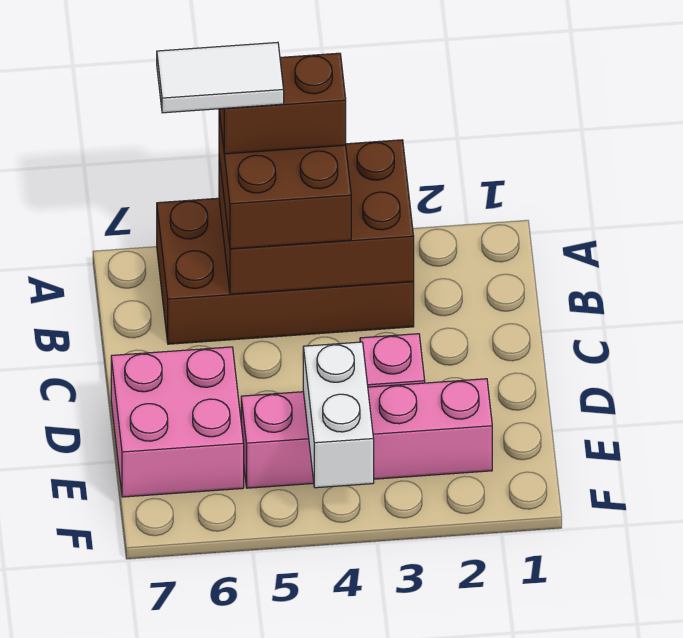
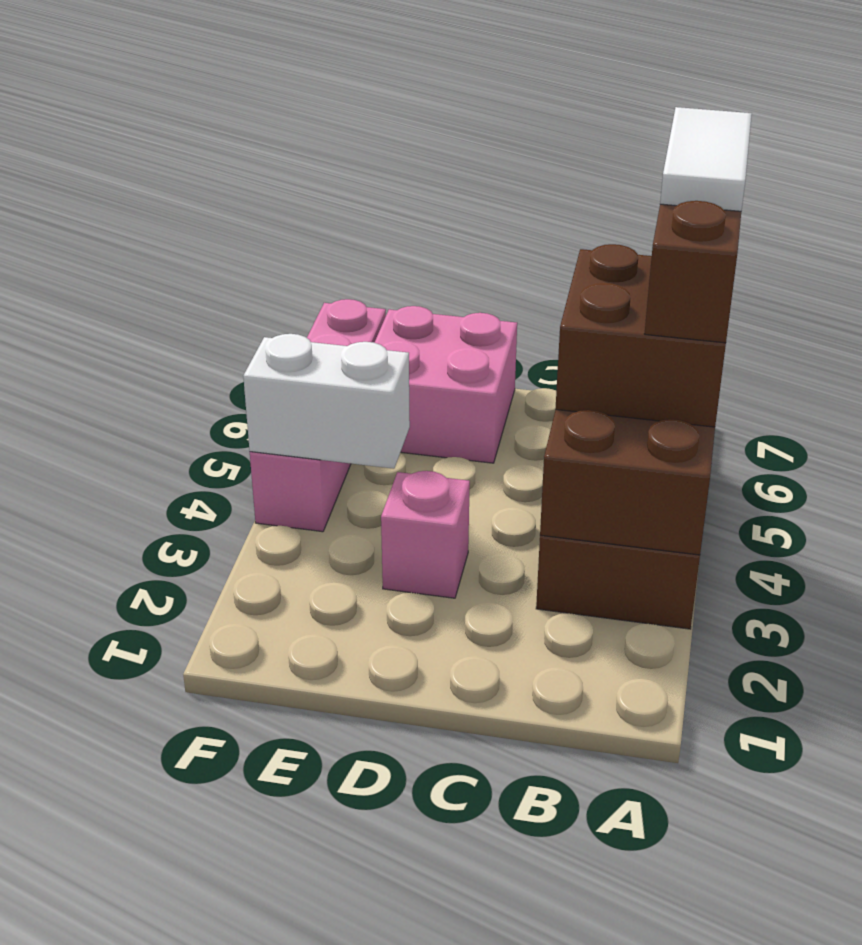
pink brick E2:E5 level 1 -> pink brick F4:F7 level 1

